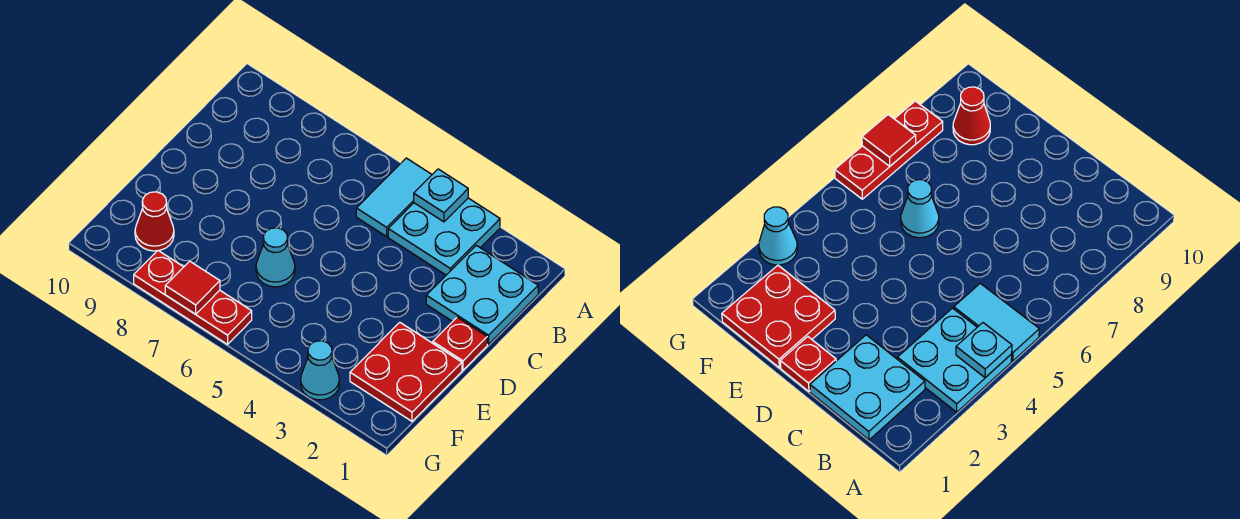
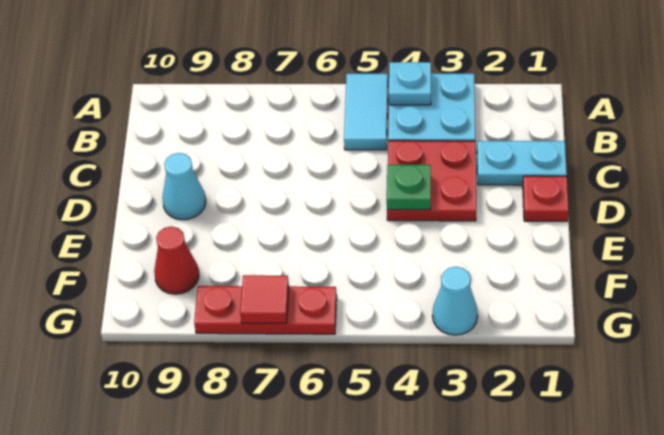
cyan plate B1:C2 level 1 -> cyan plate C1:C2 level 1
none -> green plate D4 level 2
red plate E1:F2 level 1 -> red plate C3:D4 level 1
cyan cone E6 level 1 -> cyan cone D9 level 1

